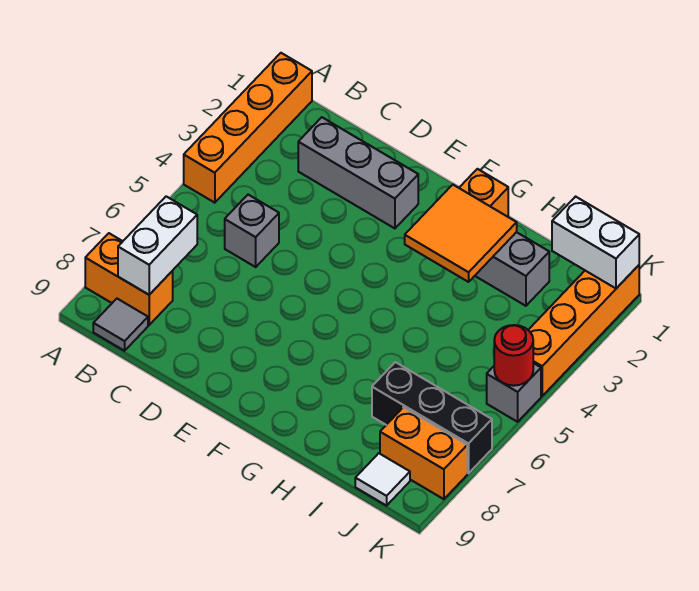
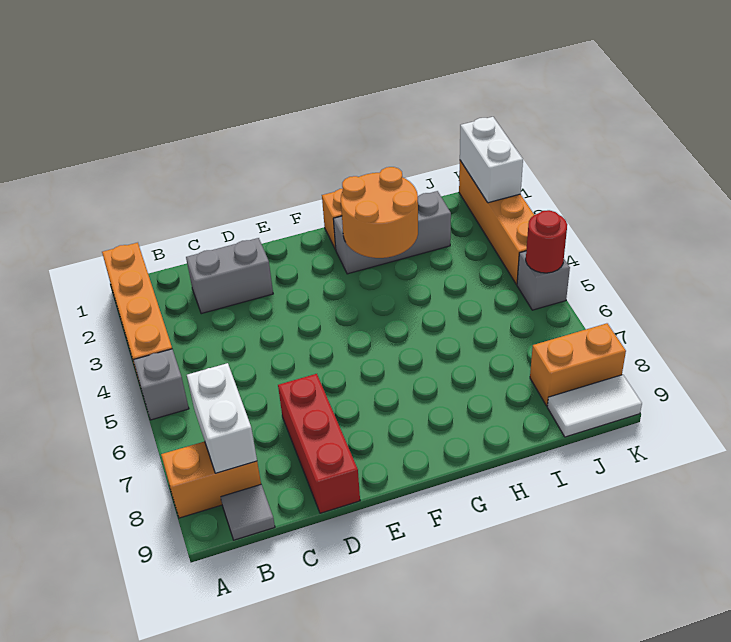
grey brick C2:E2 level 1 -> grey brick C2:D2 level 1
grey brick C5 level 1 -> grey brick A5 level 1
none -> red brick D7:D9 level 1
orange tile G2:H3 level 2 -> orange round brick G2:H3 level 2
black brick I7:K7 level 1 -> none
white brick J1:K1 level 2 -> white brick K1:K2 level 2
white tile J9 level 1 -> white tile J9:K9 level 1

